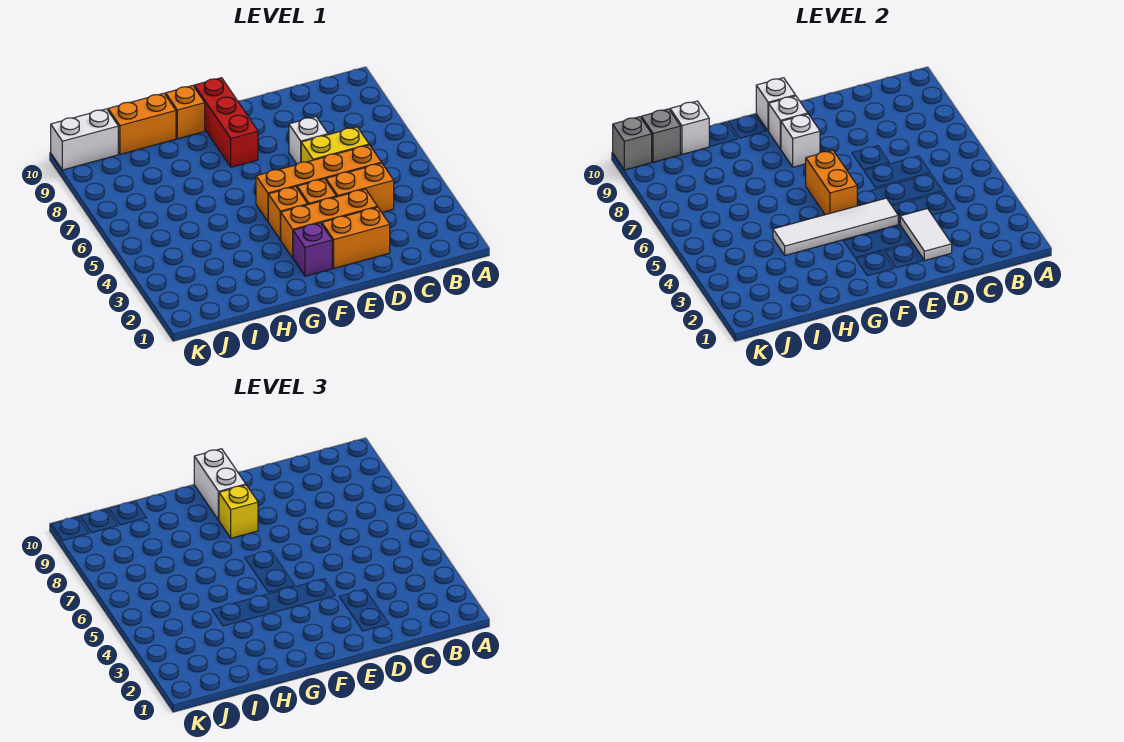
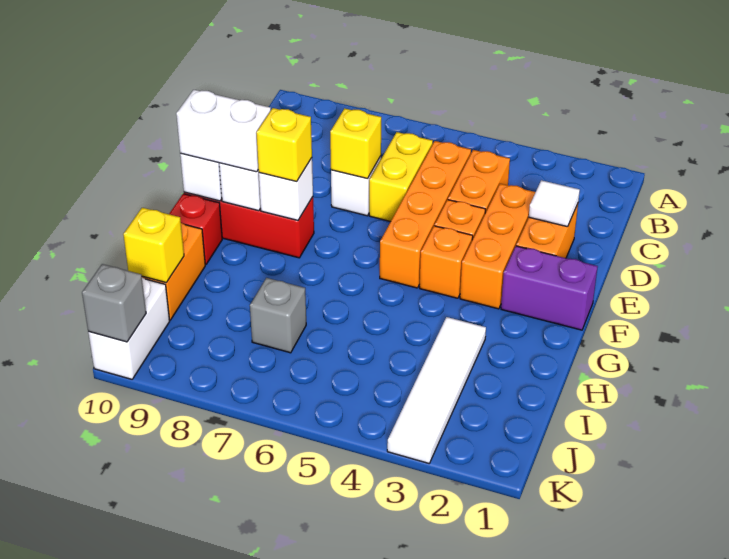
white tile D2:D3 level 2 -> white tile D2 level 2
none -> yellow brick D7 level 2
white tile E4:H4 level 2 -> white tile H3:K3 level 1
purple brick F2 level 1 -> purple brick F1:F2 level 1
orange brick F5:F6 level 2 -> none
orange brick G10 level 1 -> red brick G10 level 1
white brick I10 level 2 -> yellow brick I10 level 2
grey brick J10 level 2 -> grey brick I7 level 1

